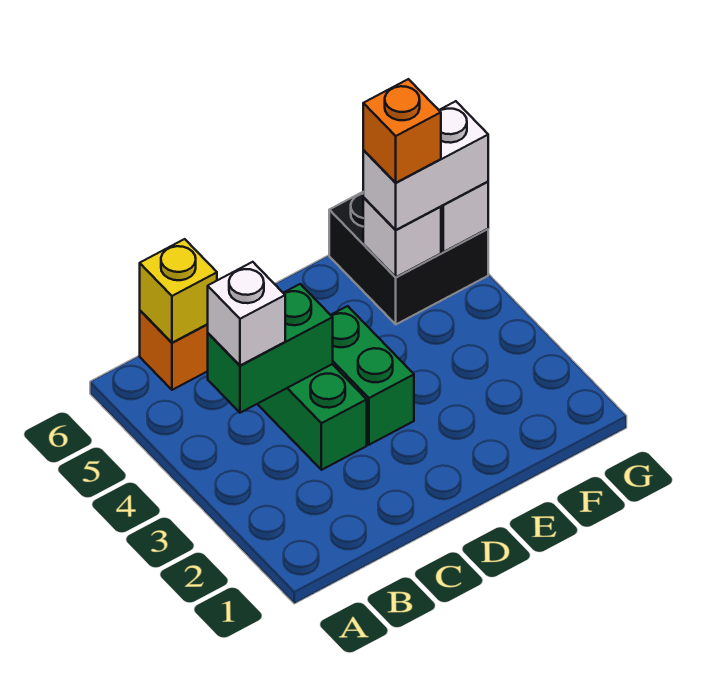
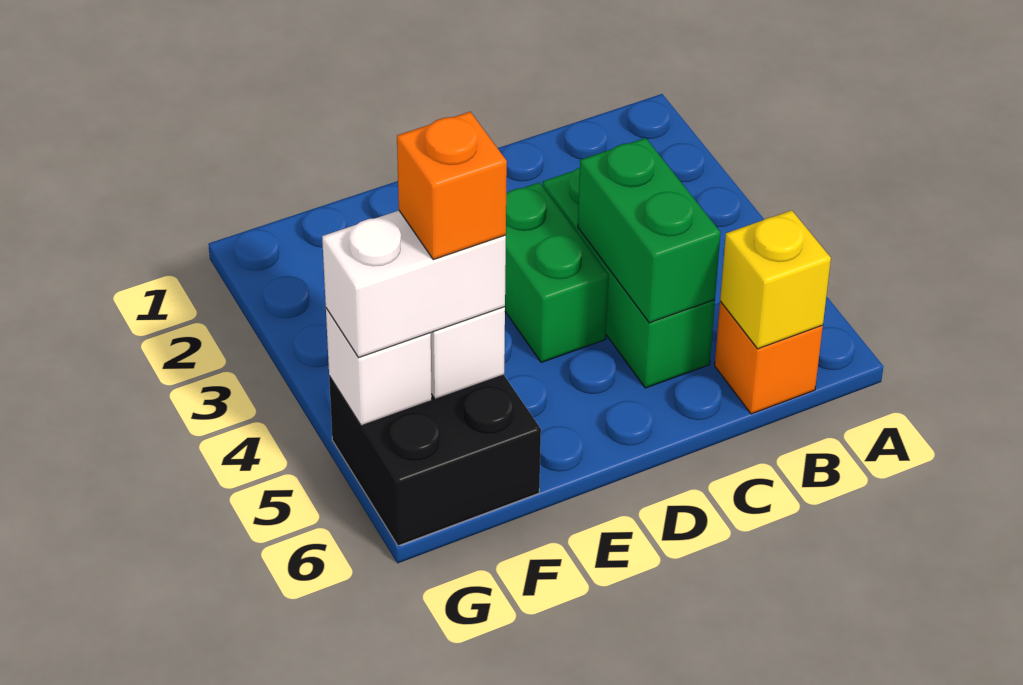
green brick B4:C4 level 2 -> green brick C4:C5 level 2
white brick B4 level 3 -> none

